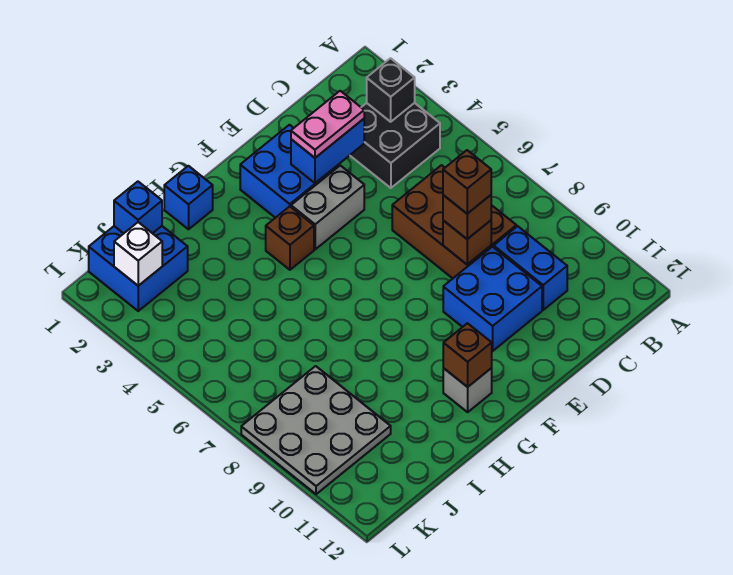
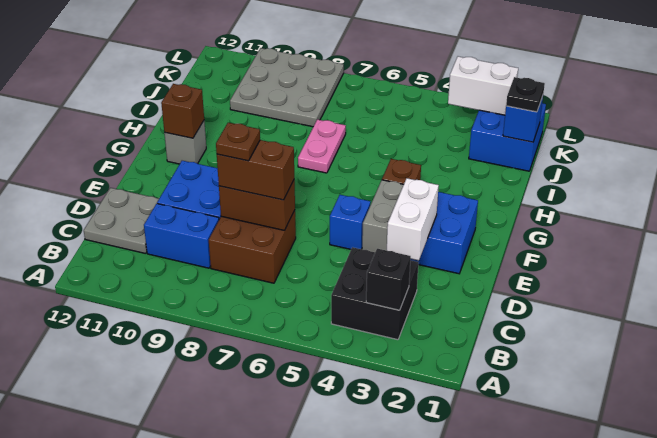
brown brick C6:D8 level 1 -> brown brick C7:D8 level 1
none -> grey plate C11:D12 level 1
blue brick D3:E3 level 2 -> white brick D3:E3 level 2
pink plate D3:E3 level 3 -> pink plate H7:I7 level 1
brown brick D8 level 2 -> brown brick D7:D8 level 2
brown brick D8 level 3 -> brown brick D7:D8 level 3
brown brick D8 level 4 -> brown plate D8 level 4
blue brick H1 level 1 -> blue brick E5 level 1
none -> black plate J1 level 3
white brick K2 level 2 -> white brick K2:K3 level 2

